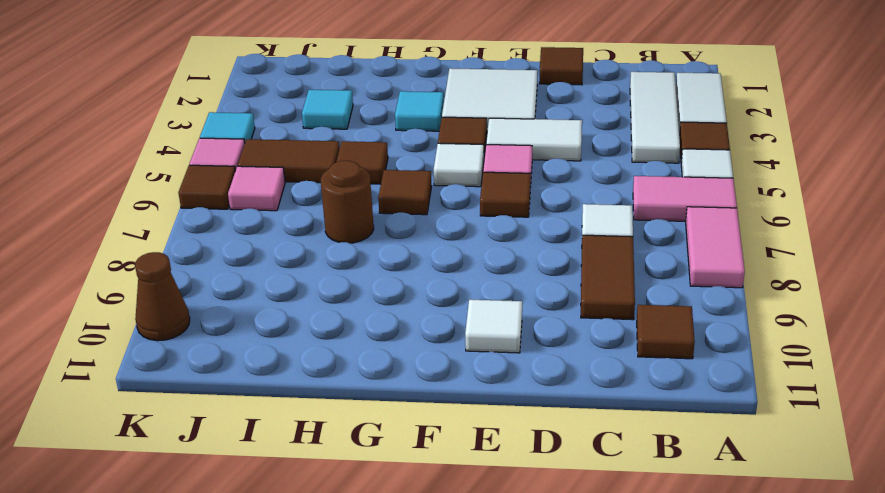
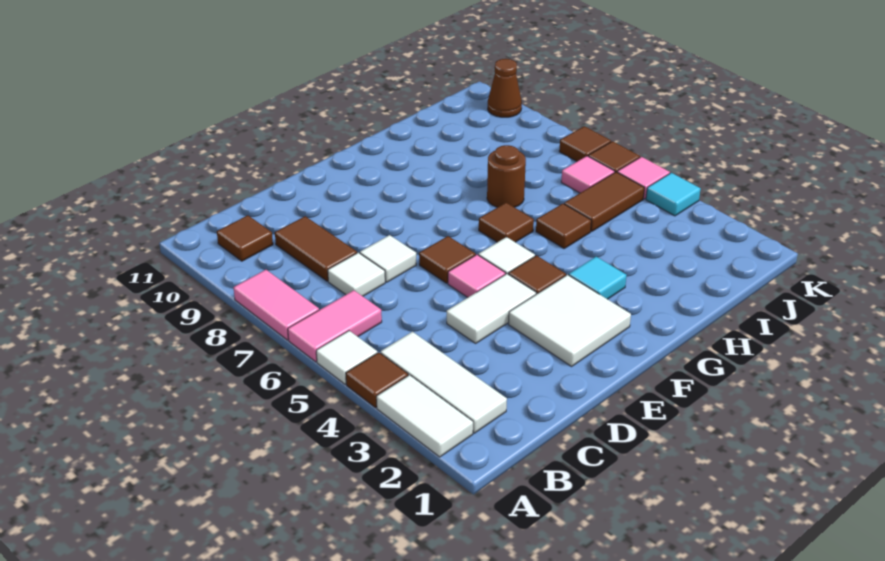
brown tile D1 level 1 -> brown tile K7 level 1
white tile E10 level 1 -> white tile D7 level 1
cyan tile I3 level 1 -> none

